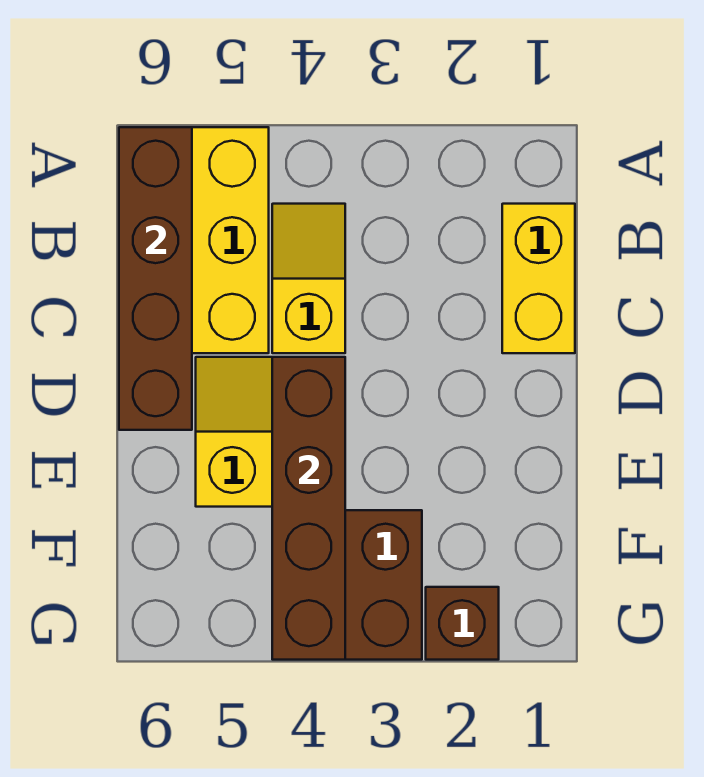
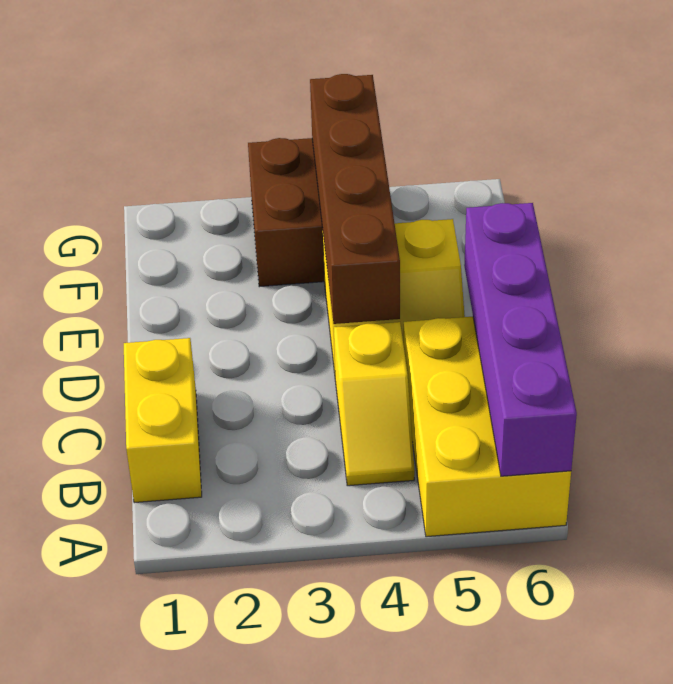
brown brick A6:D6 level 2 -> purple brick A6:D6 level 2
brown brick G2 level 1 -> none

